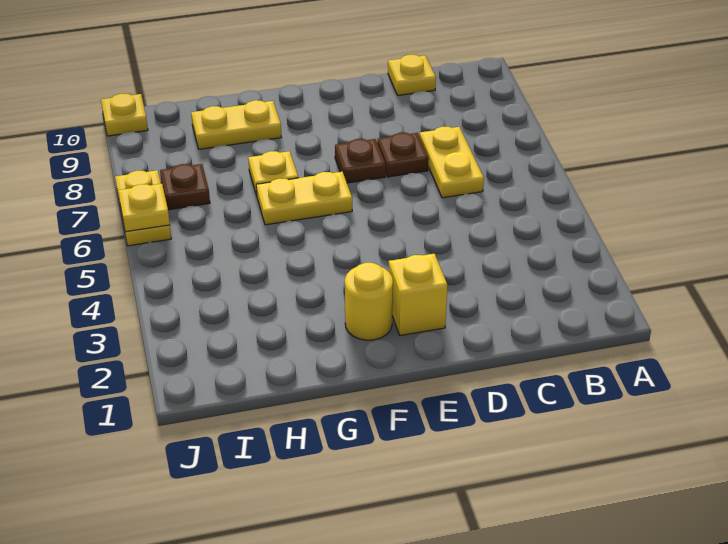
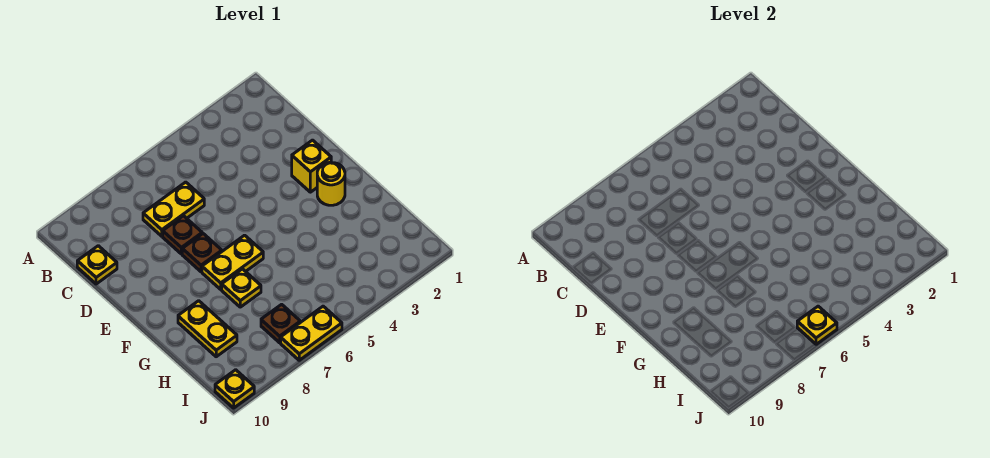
yellow plate F6:G6 level 1 -> yellow plate F6:F7 level 1

